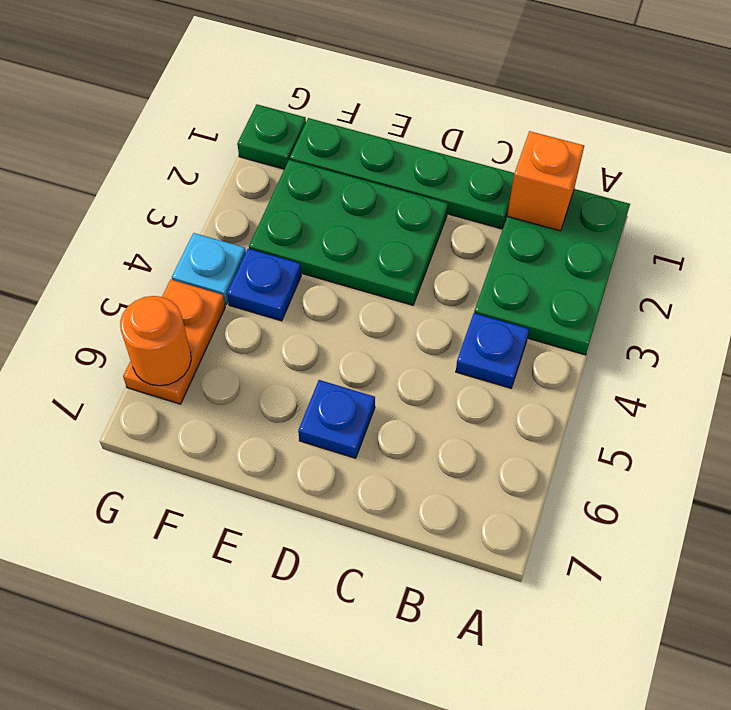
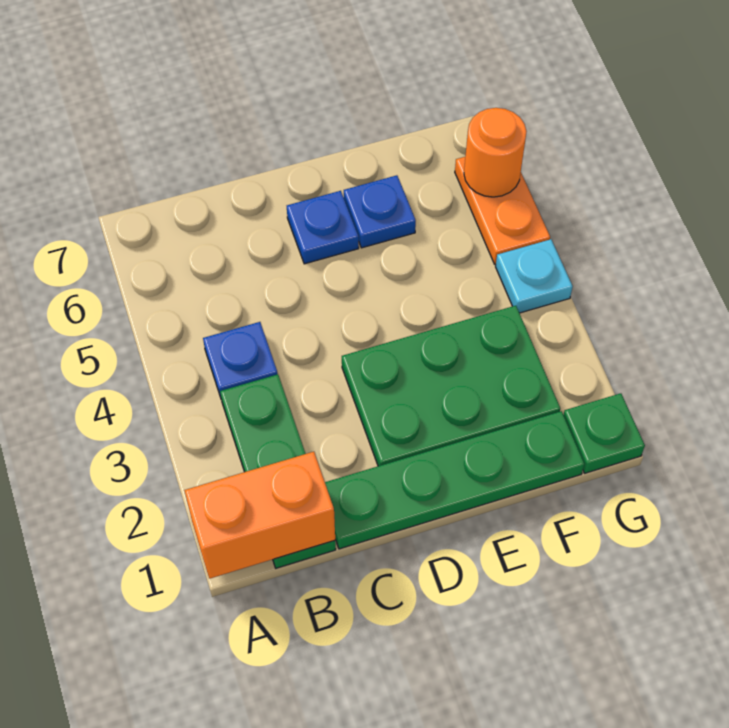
green plate A1:B3 level 1 -> green plate B1:B3 level 1
orange brick B1 level 2 -> orange brick A1:B1 level 2
blue plate F4 level 1 -> blue plate E6 level 1

